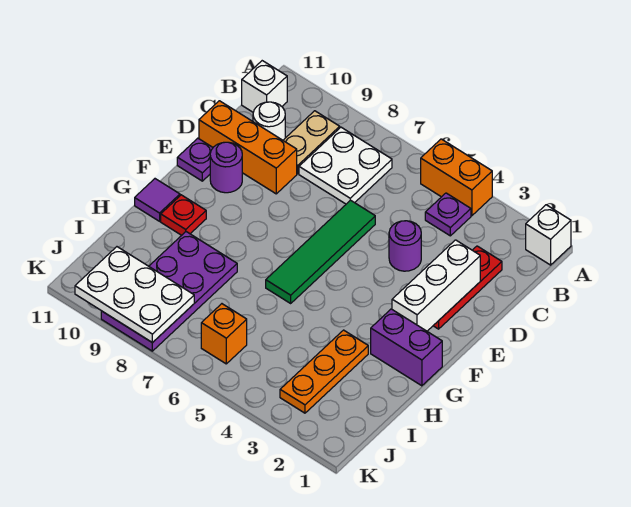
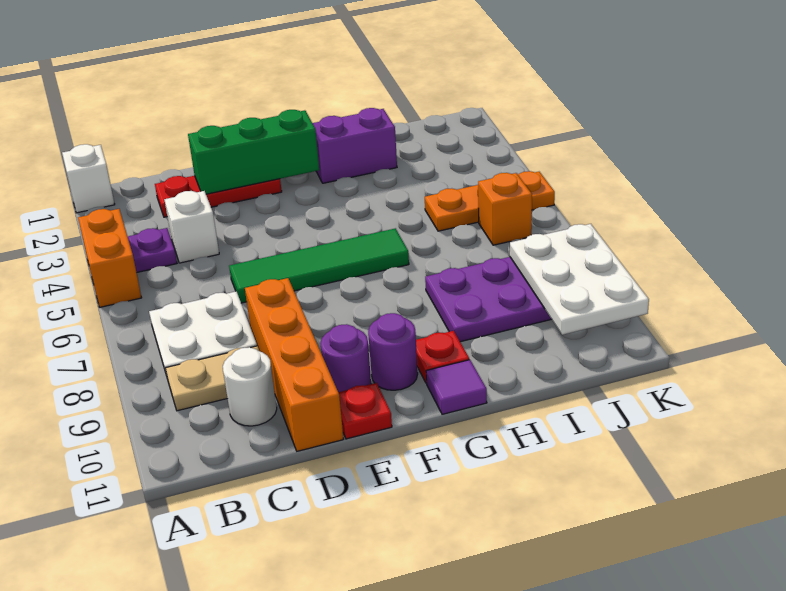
white brick B11 level 1 -> white brick C4 level 1
white brick D2:F2 level 2 -> green brick D2:F2 level 2
purple round brick D4 level 1 -> purple round brick F10 level 1
orange brick D9:D11 level 1 -> orange brick D8:D11 level 1
purple plate E11 level 1 -> red plate E11 level 1
purple brick G1:G2 level 1 -> purple brick G2:H2 level 1
orange plate H3:J3 level 1 -> orange plate I5:K5 level 1

